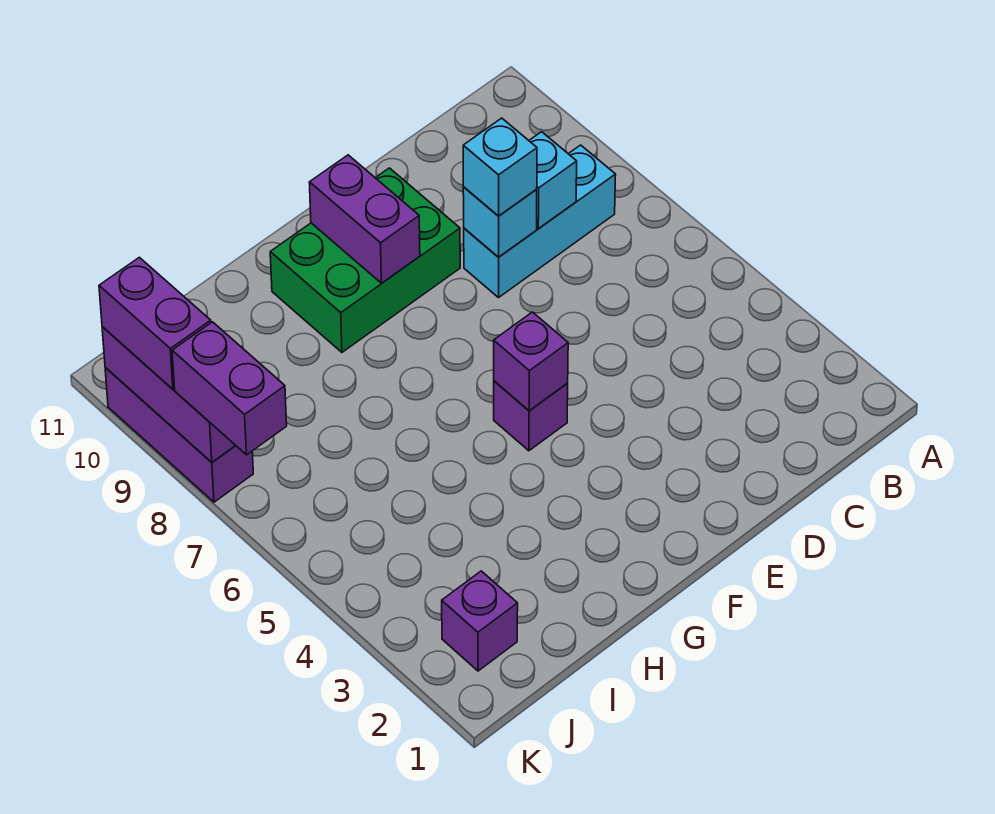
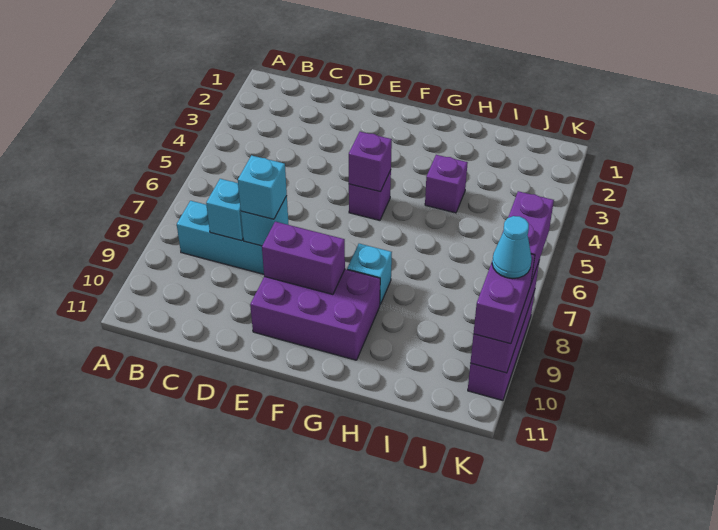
green brick E9:G10 level 1 -> purple brick E9:G10 level 1
purple brick F9:F10 level 2 -> purple brick E9:F9 level 2
none -> cyan brick G8 level 1
purple brick J2 level 1 -> purple brick H4 level 1
none -> cyan cone K9 level 4

